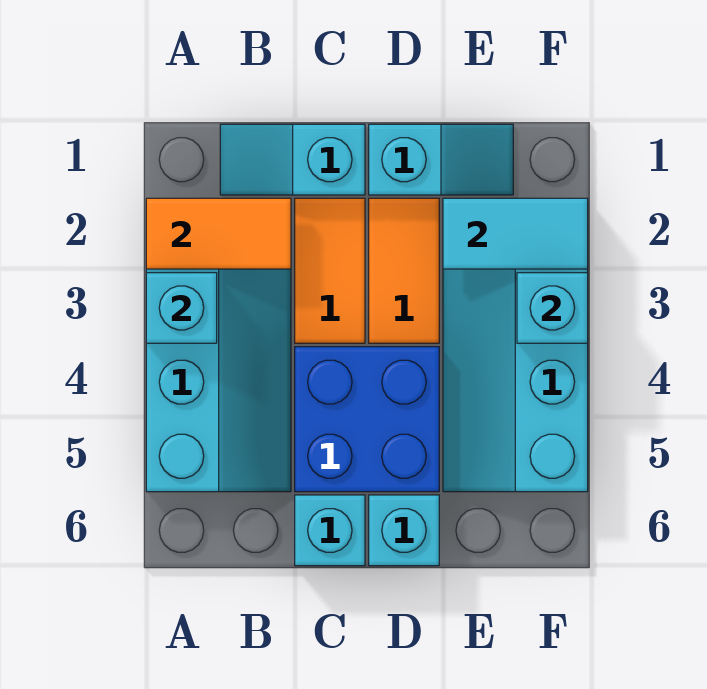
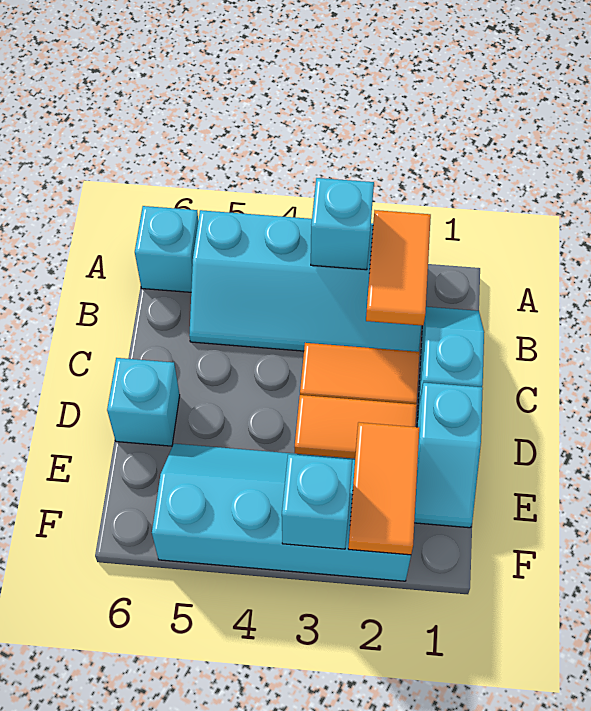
blue brick C4:D5 level 1 -> none
cyan brick C6 level 1 -> cyan brick A6 level 1
cyan tile E2:F2 level 2 -> orange tile E2:F2 level 2

